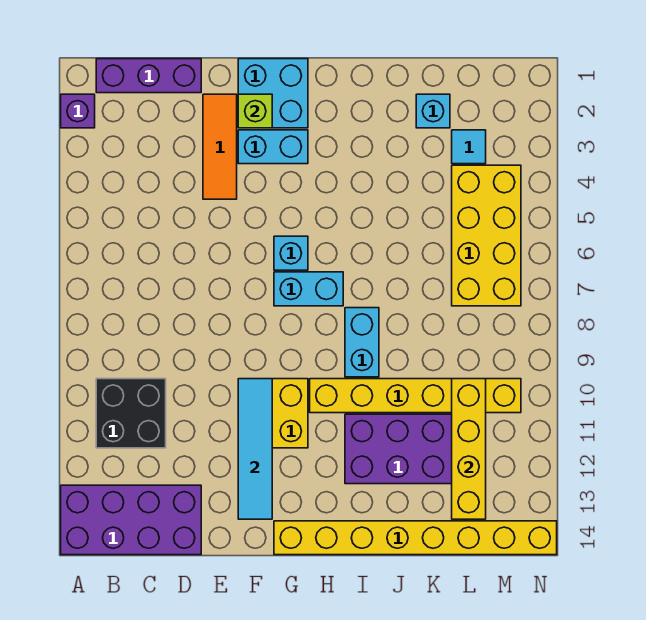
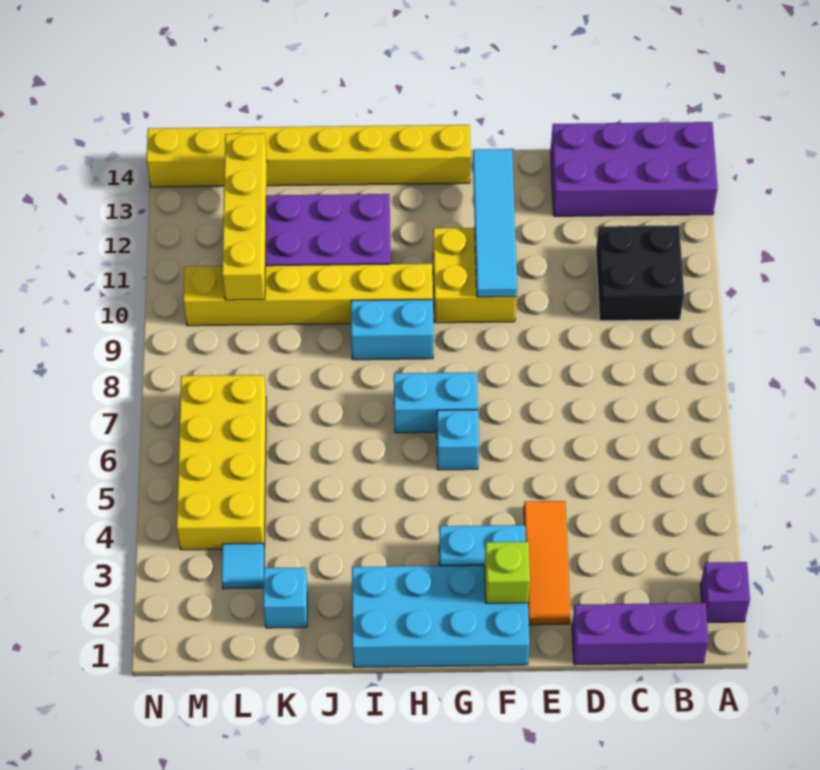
cyan brick F1:G2 level 1 -> cyan brick F1:I2 level 1
cyan brick I8:I9 level 1 -> cyan brick H9:I9 level 1

